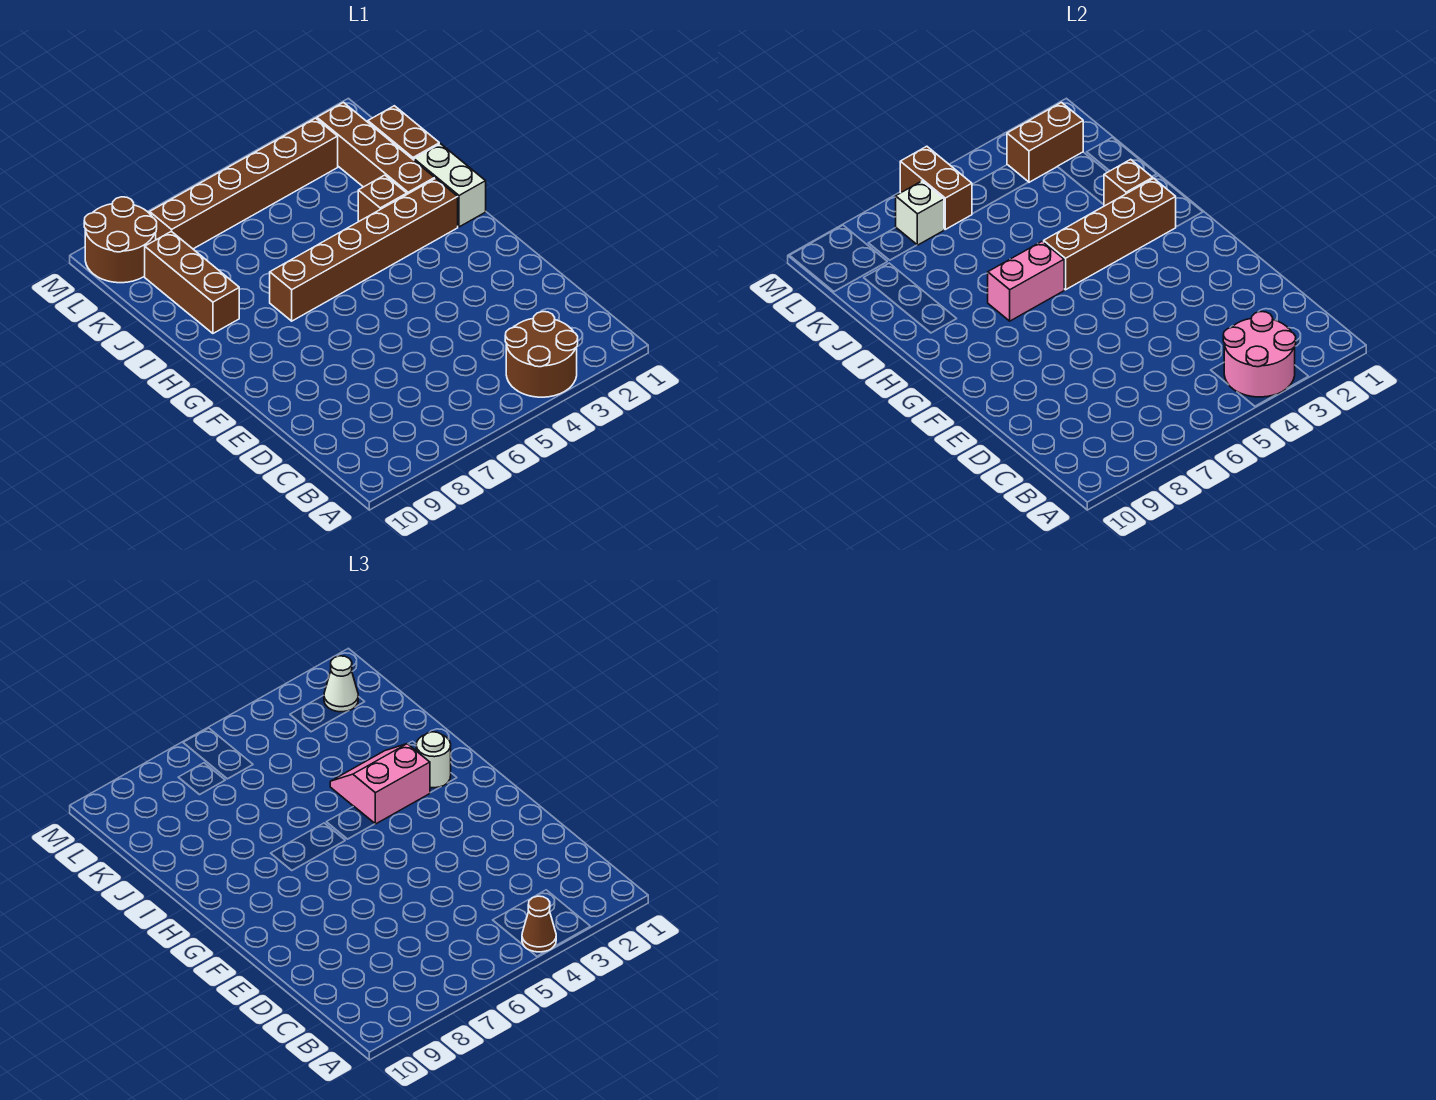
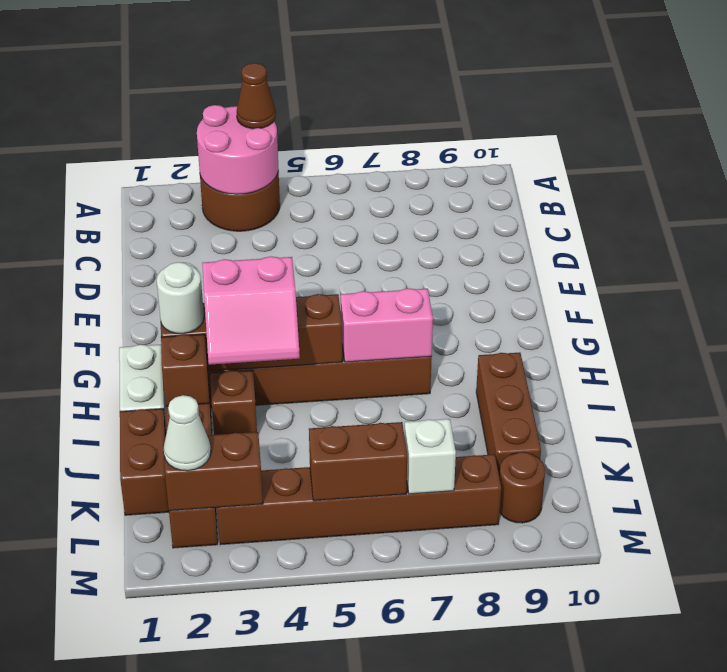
brown brick L6:M6 level 2 -> brown brick L5:L6 level 2
brown round brick L9:M10 level 1 -> brown round brick L9 level 1

